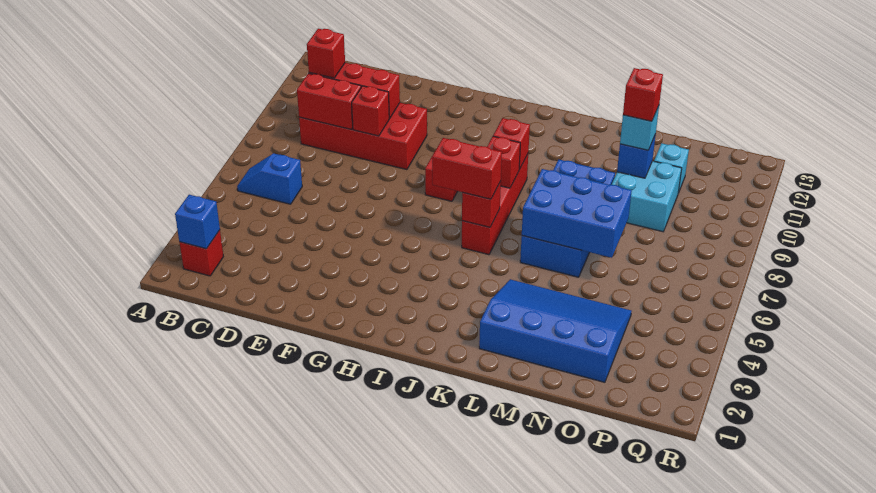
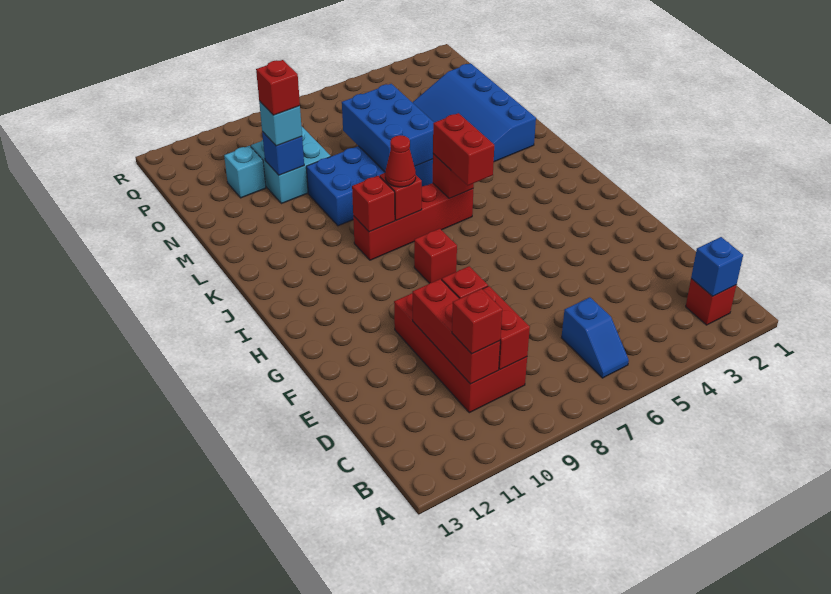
none -> red cone J8 level 3

